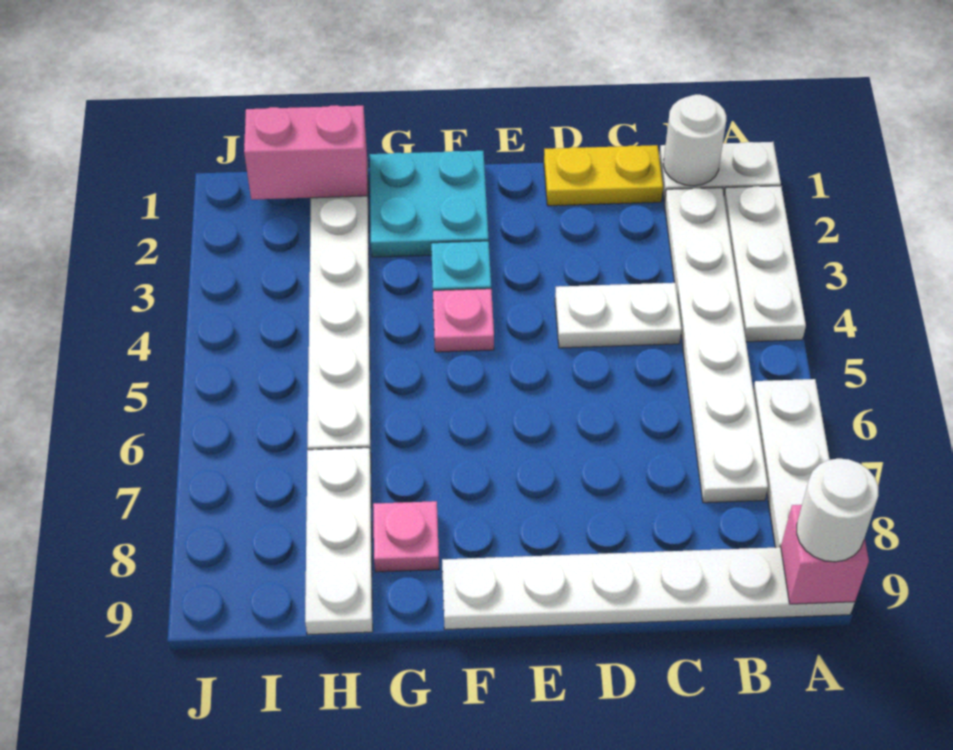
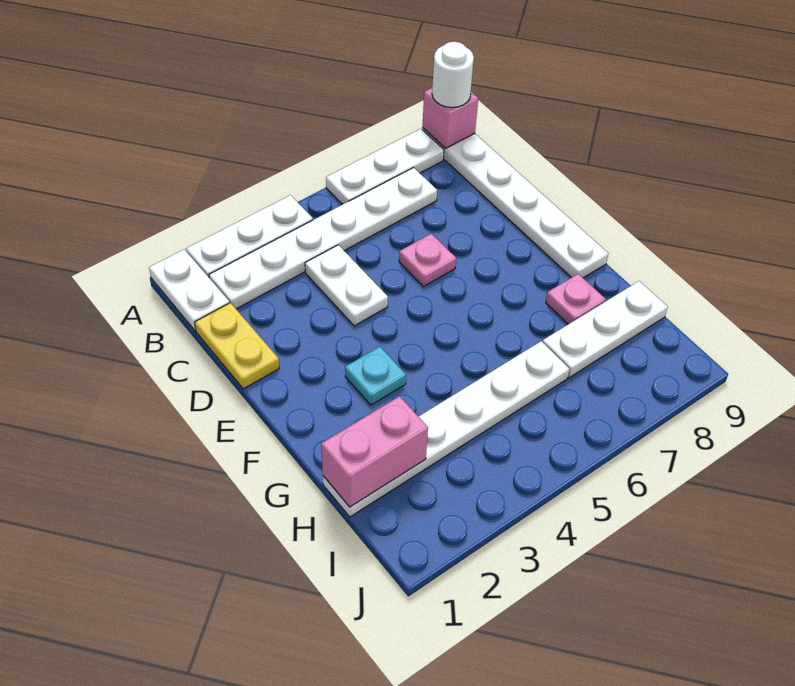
white round brick B1 level 2 -> none
cyan plate F1:G2 level 1 -> none
pink plate F4 level 1 -> pink plate D6 level 1
pink brick H1:I1 level 2 -> pink brick H1:H2 level 2

